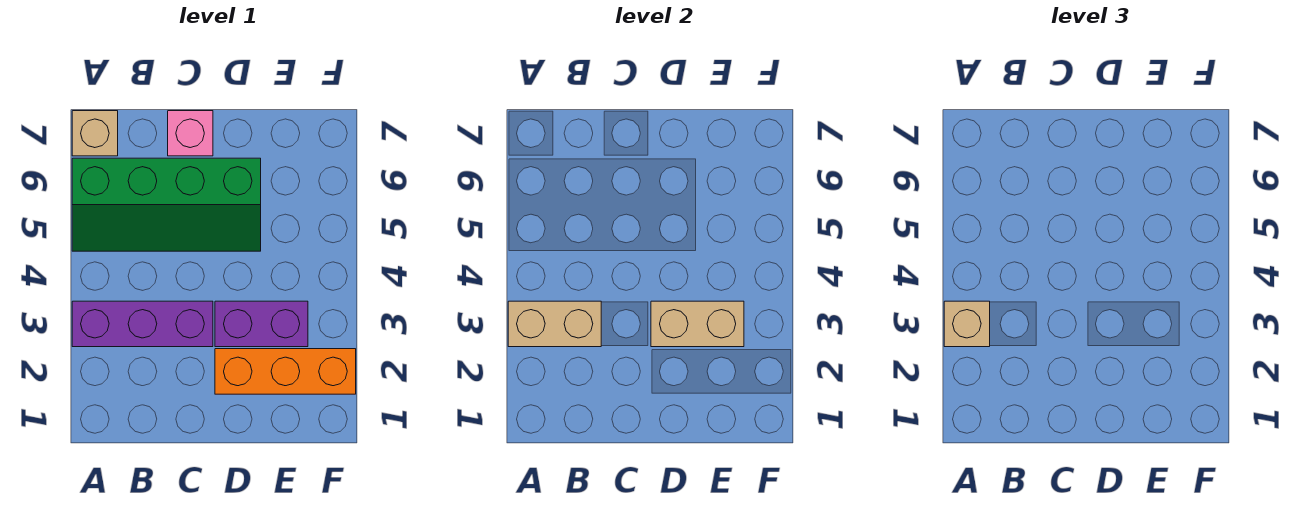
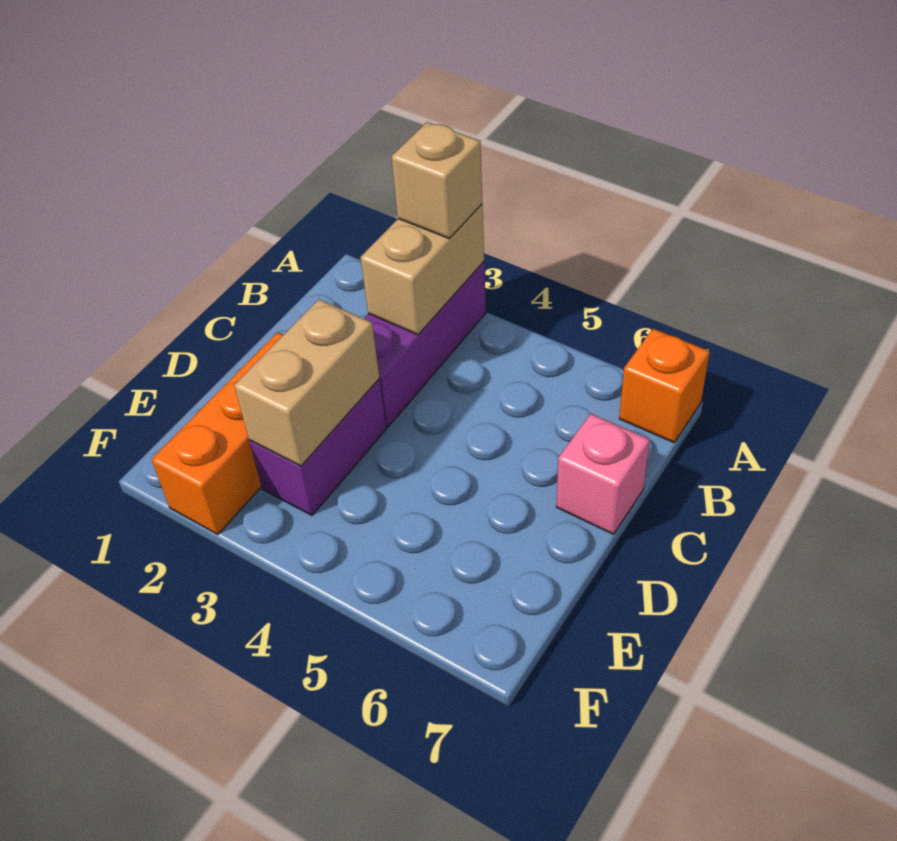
green slope A5:D6 level 1 top 6 -> none
tan brick A7 level 1 -> orange brick A7 level 1

